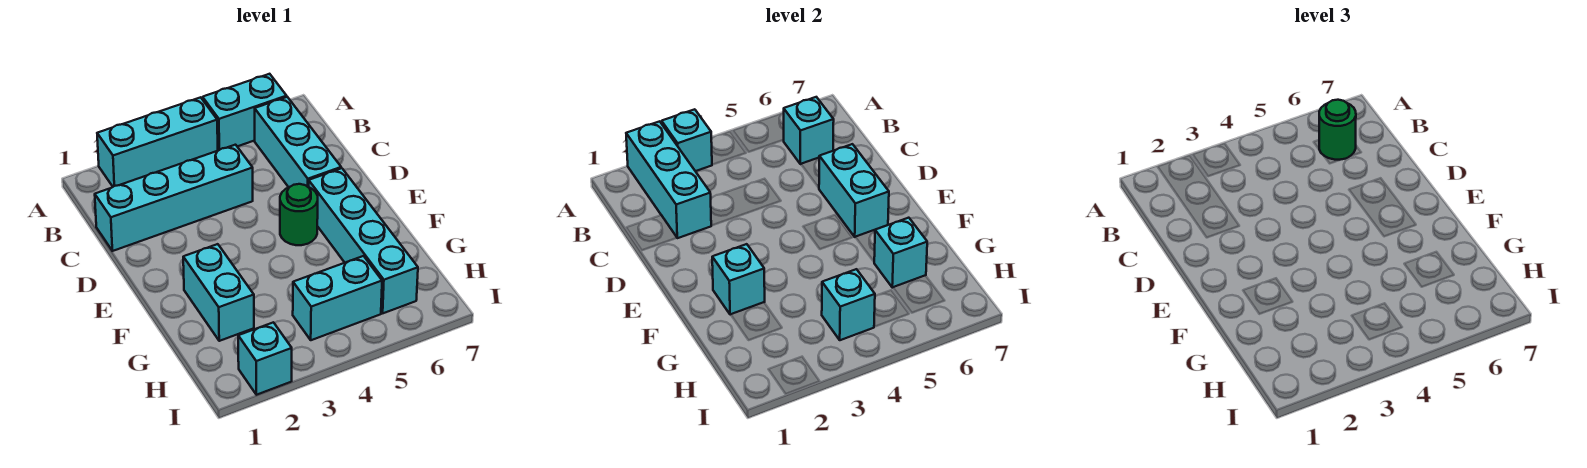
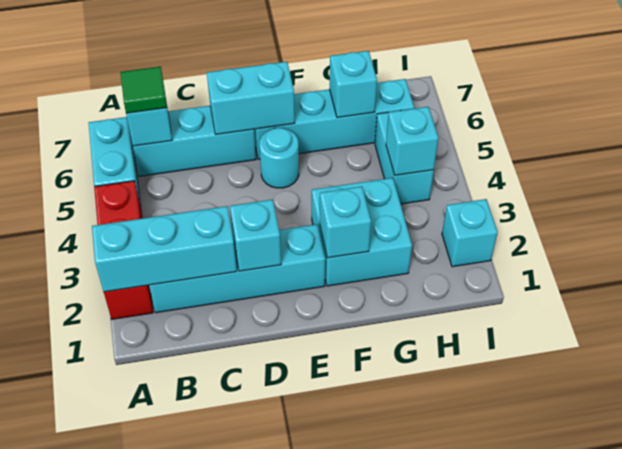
cyan brick A2:A4 level 1 -> red brick A2:A4 level 1
cyan brick A3 level 2 -> cyan brick D2 level 2
green round brick B6 level 3 -> green tile B6 level 3
cyan brick C1:C4 level 1 -> cyan brick B2:E2 level 1
green round brick E5 level 1 -> cyan round brick E5 level 1
cyan brick F2:G2 level 1 -> cyan brick F2:G3 level 1

